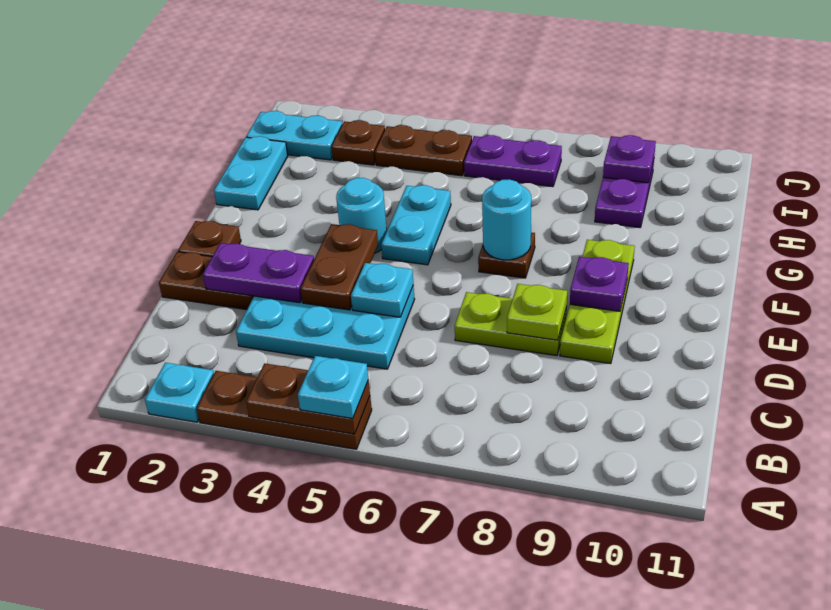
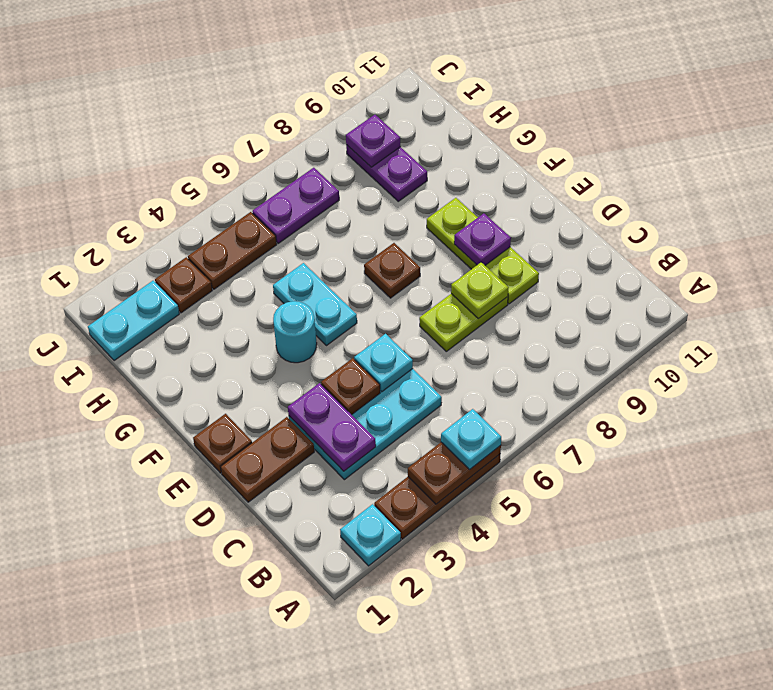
purple plate D2:D3 level 2 -> purple plate C3:D3 level 2
brown plate D4:E4 level 2 -> brown plate D4 level 2
cyan round brick F7 level 2 -> none
cyan plate G1:H1 level 1 -> none

